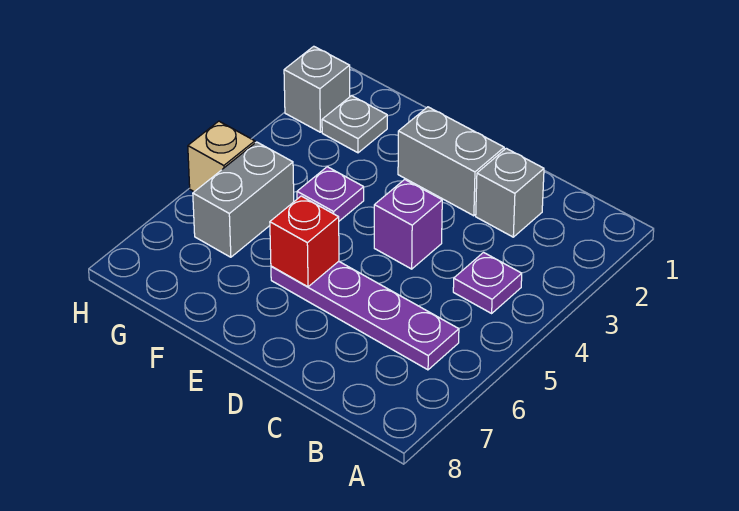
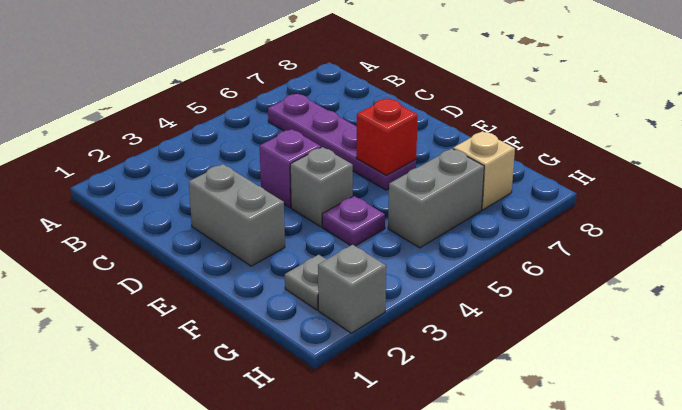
purple plate B4 level 1 -> none
grey brick C2 level 1 -> grey brick E4 level 1
tan brick H5 level 1 -> tan brick G7 level 1

